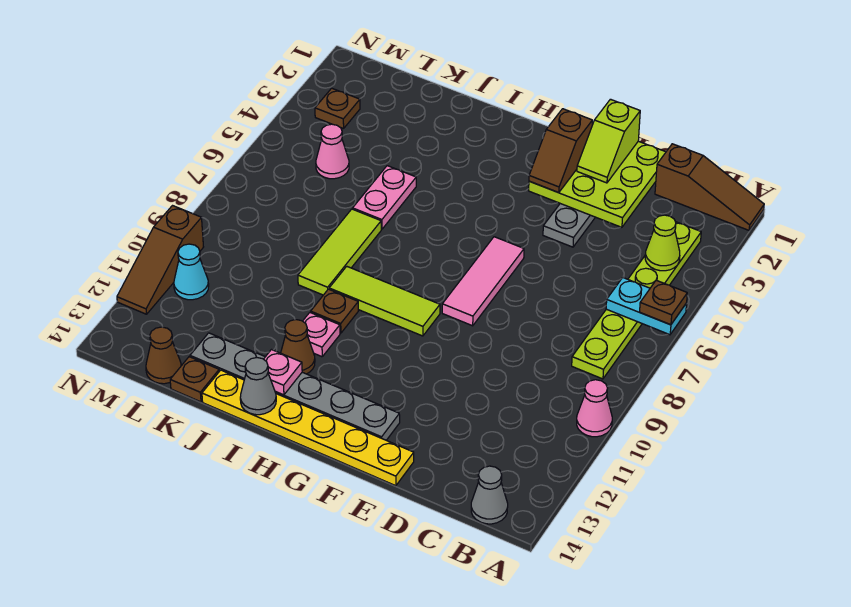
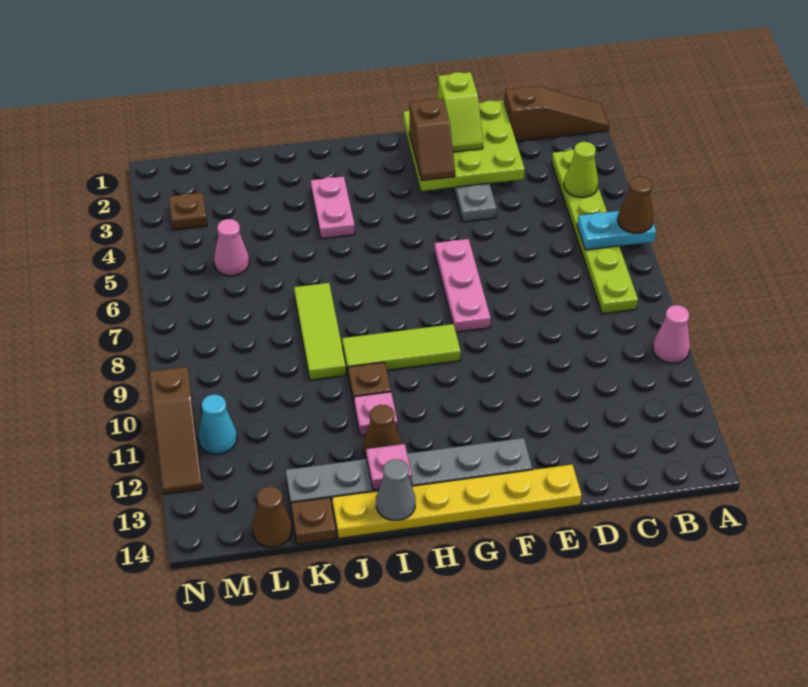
brown plate A6 level 3 -> brown cone A6 level 3
grey cone B14 level 1 -> none
pink tile F6:F8 level 1 -> pink plate F6:F8 level 1
pink plate J5:J6 level 1 -> pink plate I3:I4 level 1

